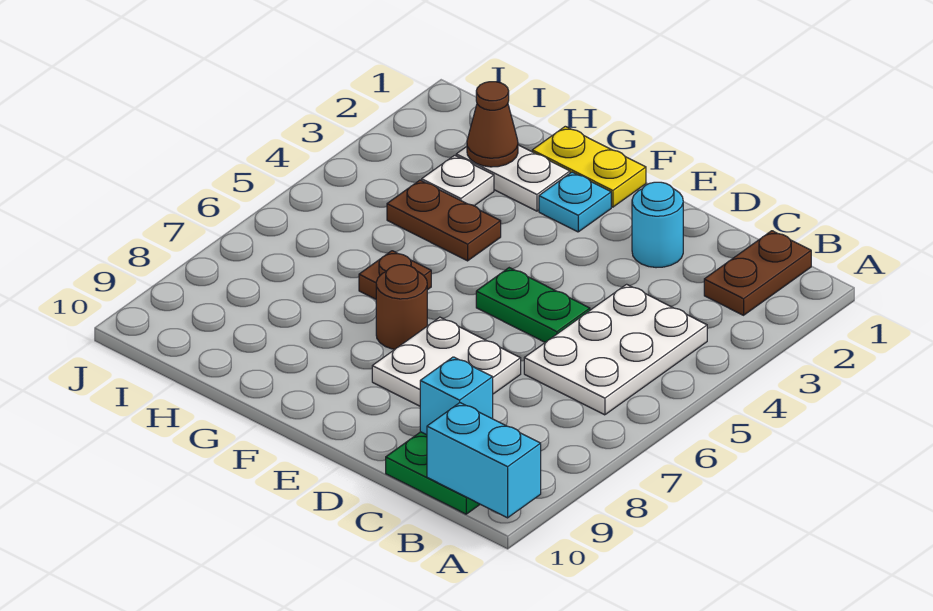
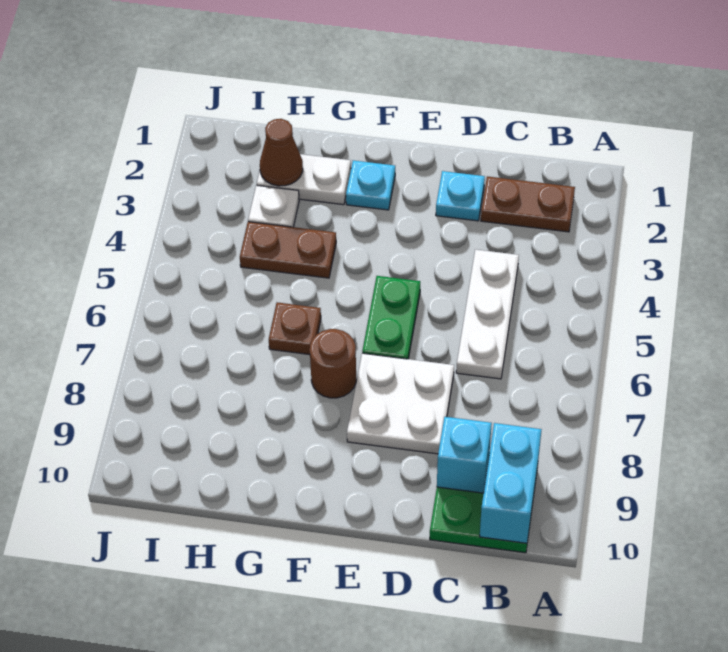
cyan brick A10:B10 level 2 -> cyan brick B9:B10 level 2
brown plate B1:B2 level 1 -> brown plate B2:C2 level 1
white plate B4:C6 level 1 -> white plate C4:C6 level 1
cyan round brick D2 level 1 -> cyan plate D2 level 1
green plate D5:E5 level 1 -> green plate E5:E6 level 1
yellow plate F1:G1 level 1 -> none

